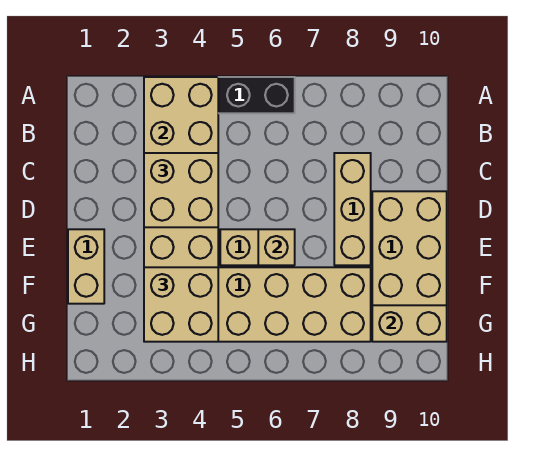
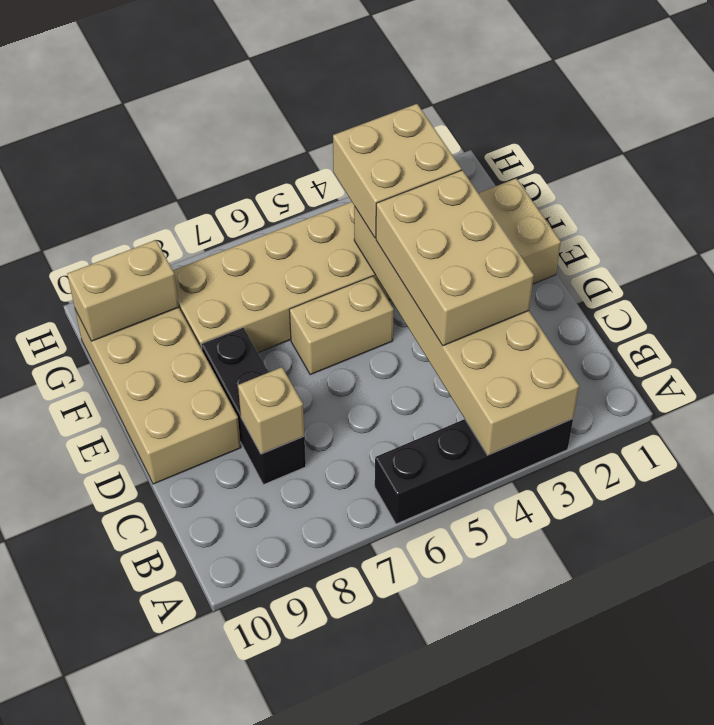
tan brick C3:D4 level 3 -> tan brick C3:E4 level 3
tan brick C8:E8 level 1 -> black brick C8:E8 level 1
tan brick E6 level 2 -> tan brick C8 level 2

